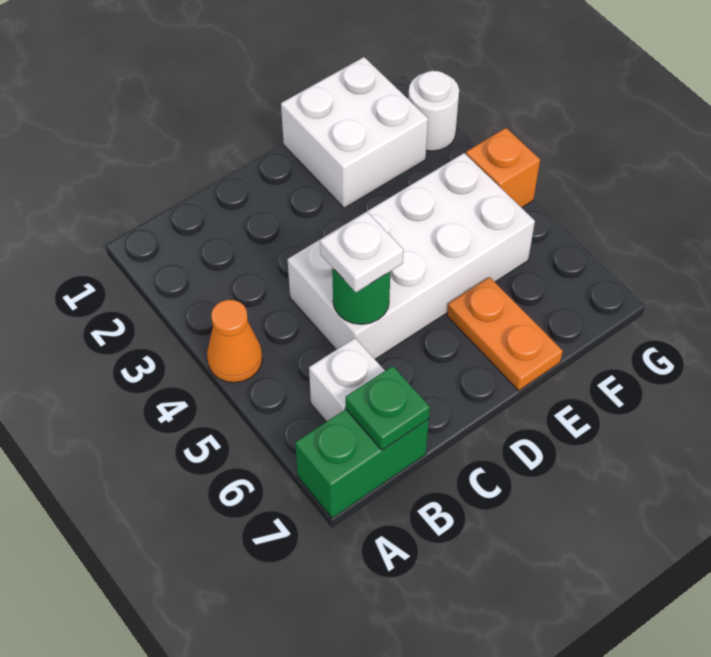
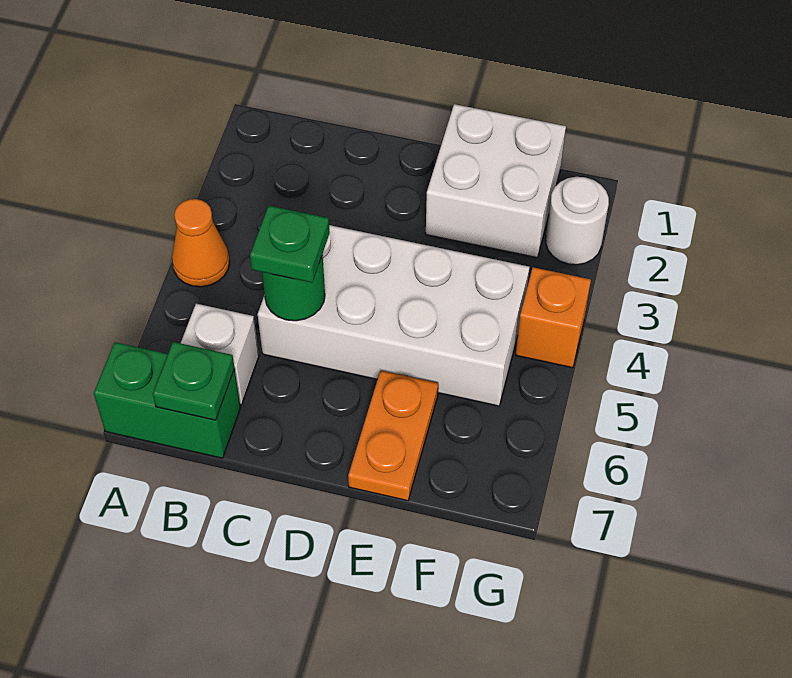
white plate C5 level 3 -> green plate C5 level 3

